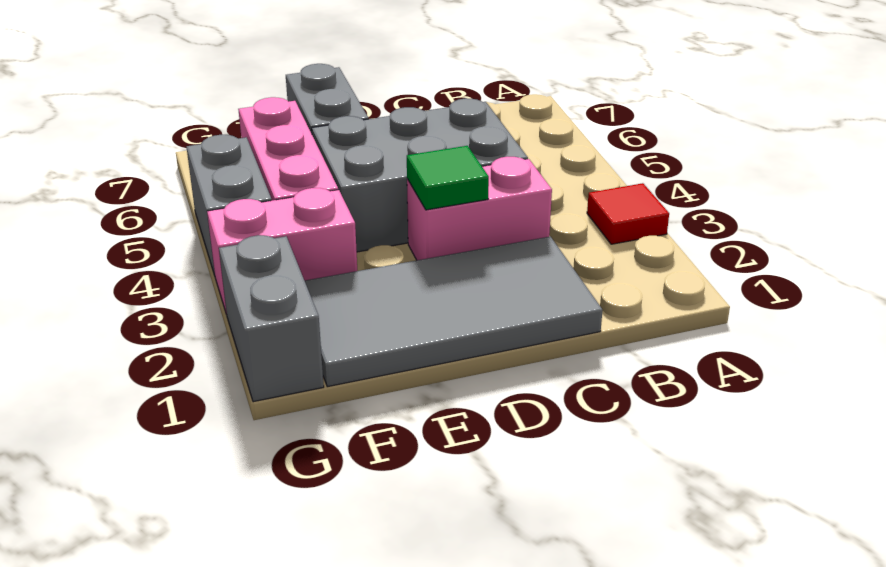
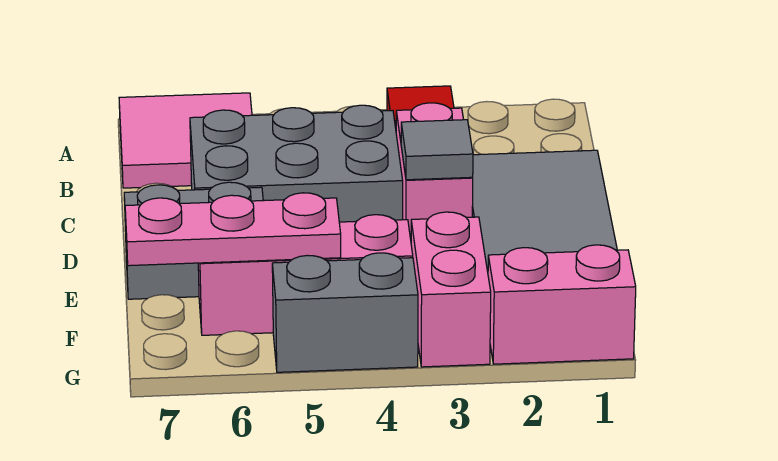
none -> pink tile A6:B7 level 1
grey brick C4:E5 level 1 -> grey brick C4:D6 level 1
green tile D3 level 2 -> grey tile D3 level 2
none -> pink plate F5:F7 level 2
grey brick G1:G2 level 1 -> pink brick G1:G2 level 1

